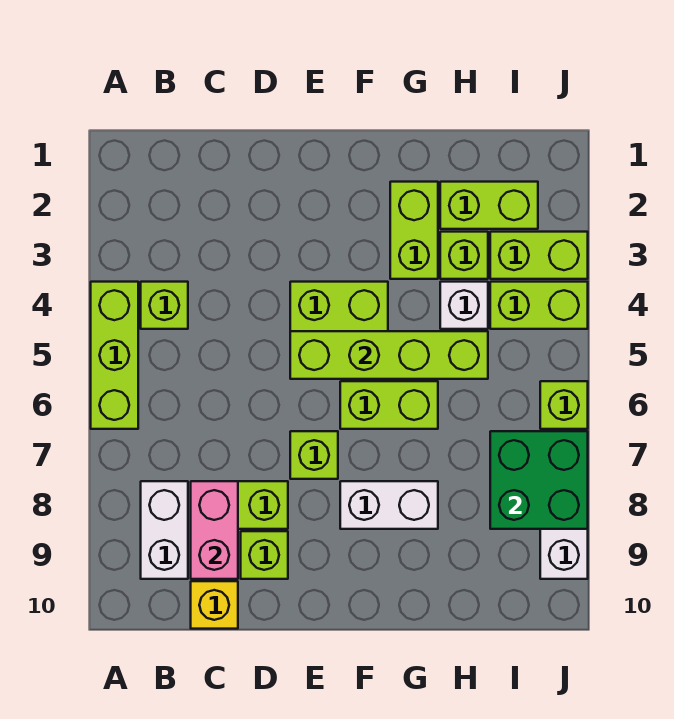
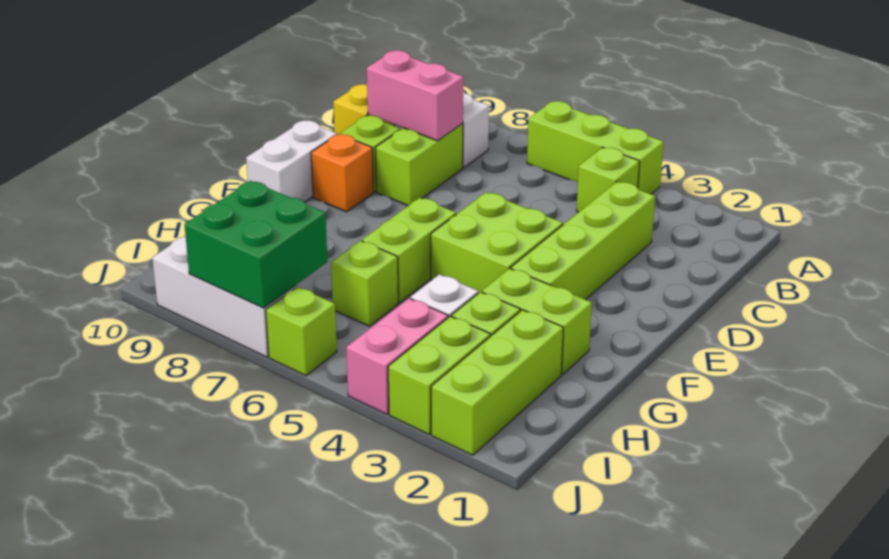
lime brick E5:H5 level 2 -> lime brick C3:F3 level 1
lime brick E7 level 1 -> lime brick H6 level 1
none -> orange brick E9 level 1
white brick F8:G8 level 1 -> white brick E10:F10 level 1
lime brick H2:I2 level 1 -> lime brick H2:J2 level 1
lime brick I4:J4 level 1 -> pink brick I4:J4 level 1

